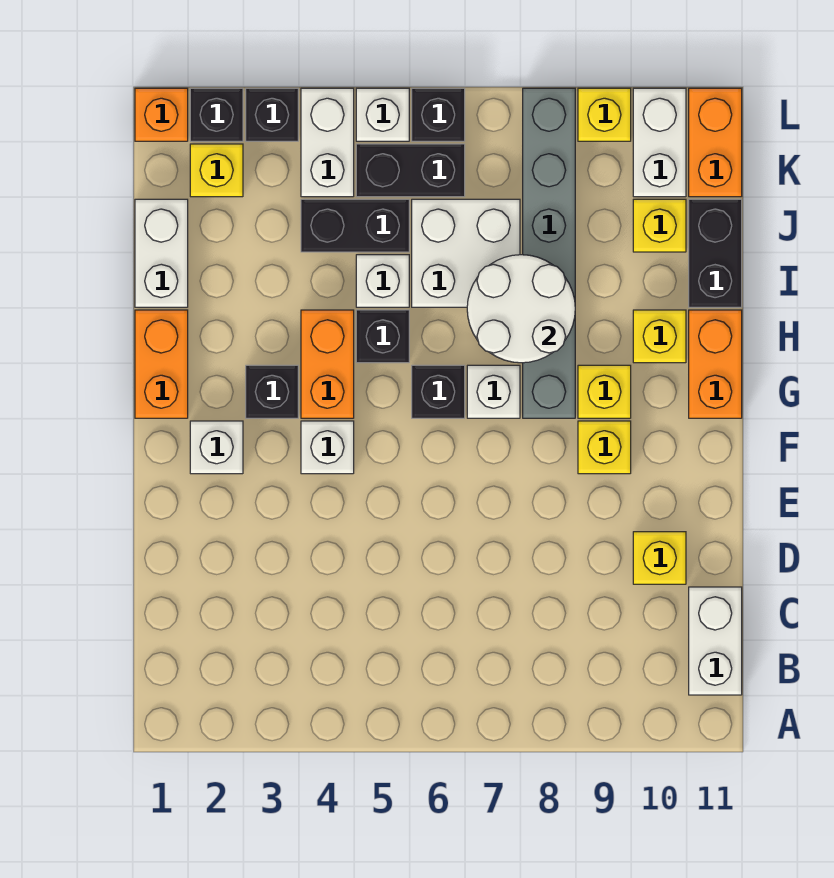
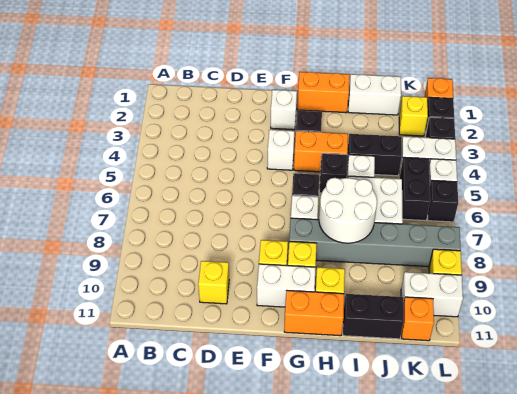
white brick B11:C11 level 1 -> white brick F10:G10 level 1
black brick J4:J5 level 1 -> black brick I4:J4 level 1
yellow brick J10 level 1 -> none
orange brick K11:L11 level 1 -> orange brick K11 level 1

